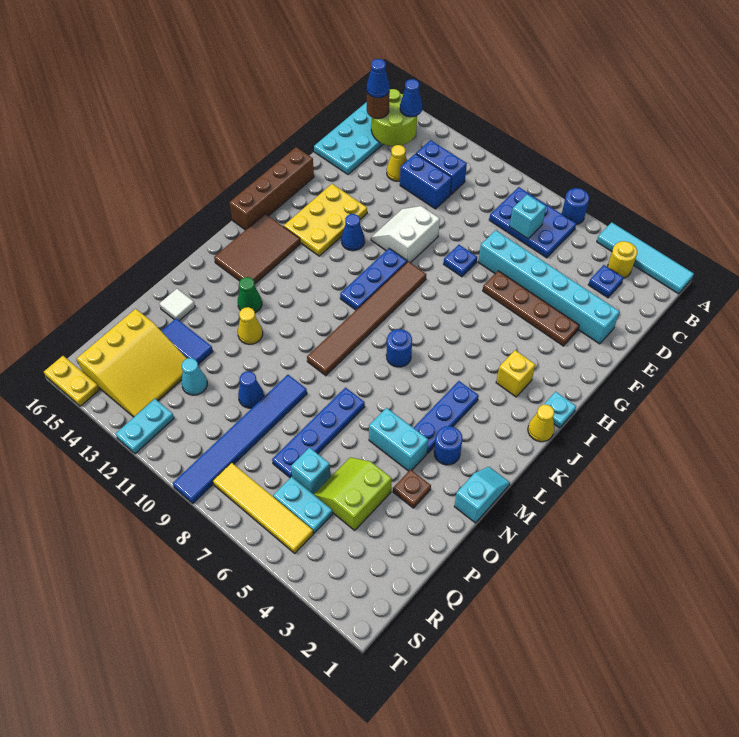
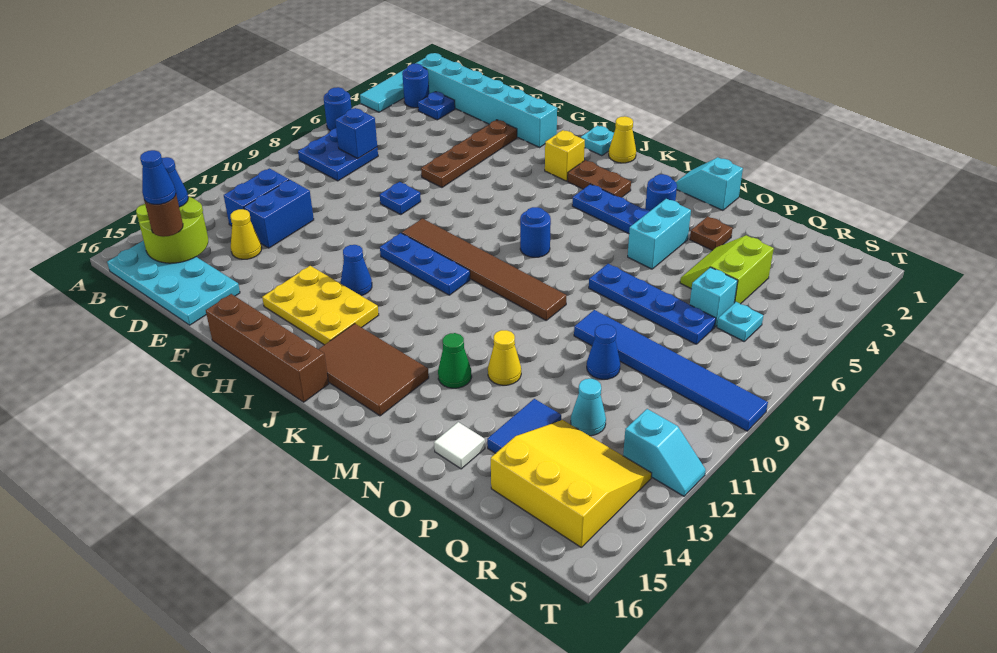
yellow round brick B3 level 1 -> blue round brick B3 level 1
blue plate B6:C8 level 1 -> blue plate B7:C8 level 1
cyan brick C7 level 2 -> blue brick C7 level 2
cyan brick E2:E7 level 1 -> cyan brick B2:G2 level 1
white slope F10:G11 level 1 top 10 -> none
none -> brown plate J3:K3 level 1
lime slope P4:Q5 level 1 top 4 -> lime slope P4:Q5 level 1 top Q
cyan plate R5:R6 level 1 -> cyan plate R6 level 1
yellow tile S5:S8 level 1 -> none
cyan plate S12:T12 level 1 -> cyan slope S12:T12 level 1 top S
yellow plate T15:T16 level 1 -> none

